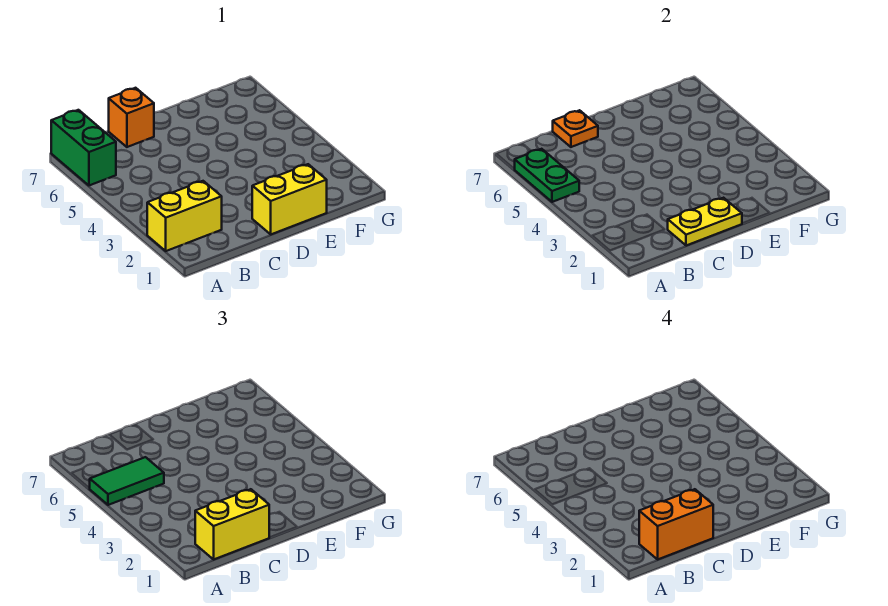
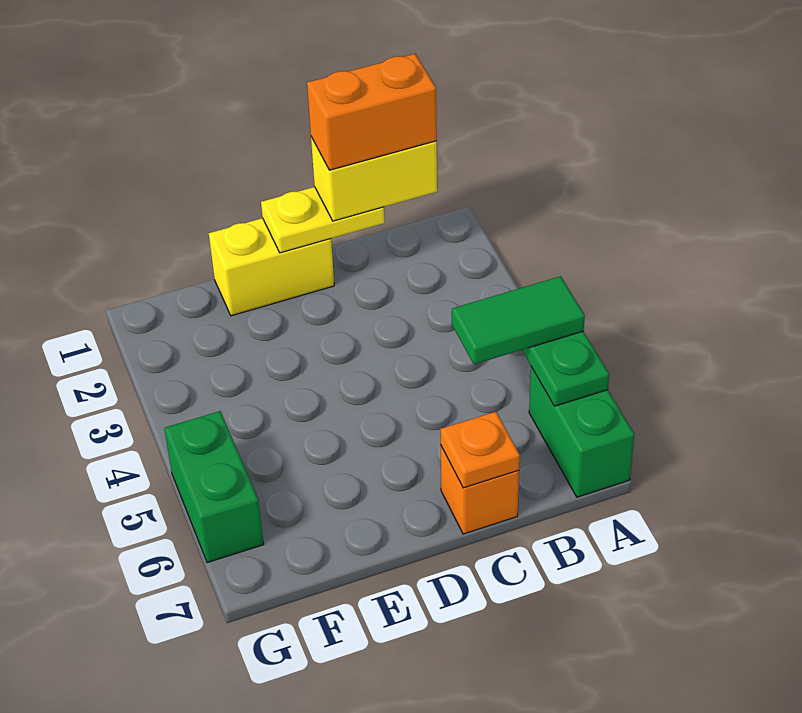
yellow brick A2:B2 level 1 -> none
none -> green brick G5:G6 level 1

